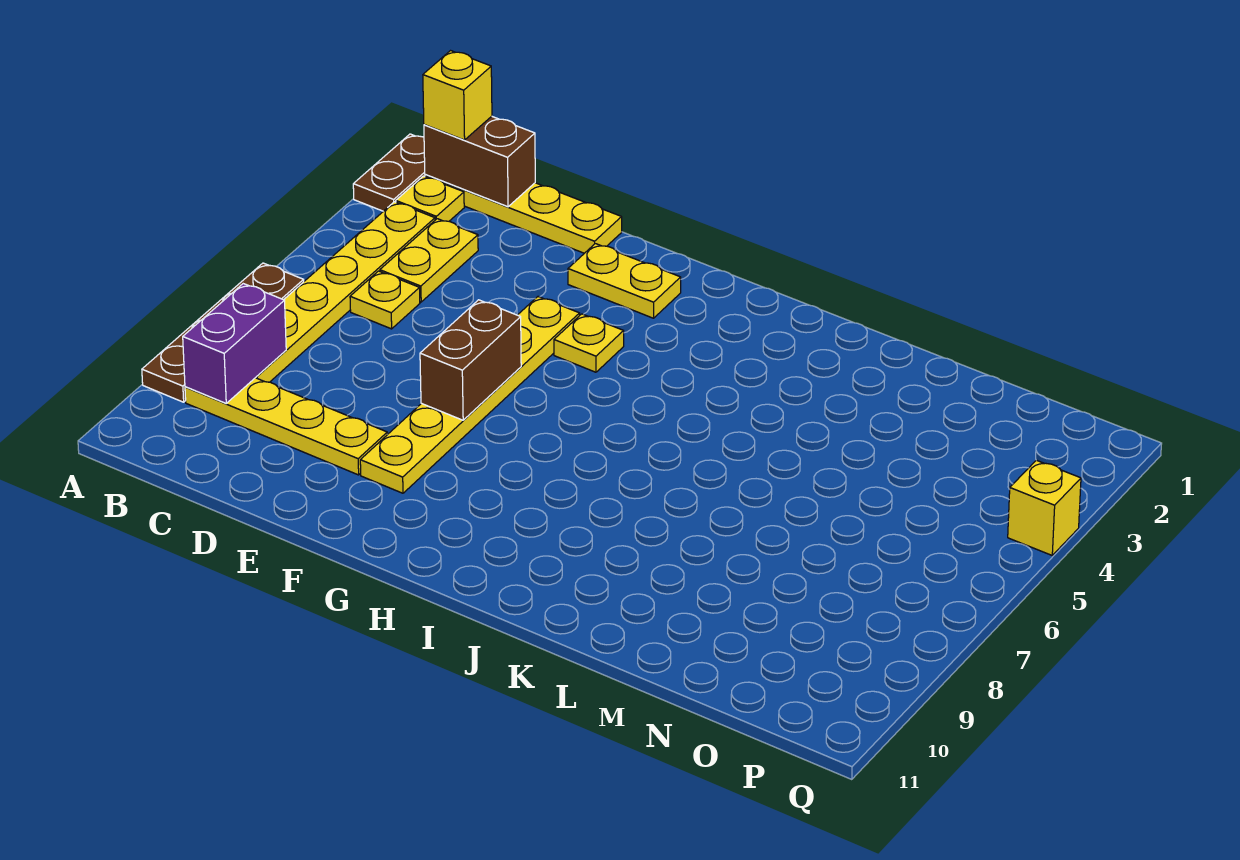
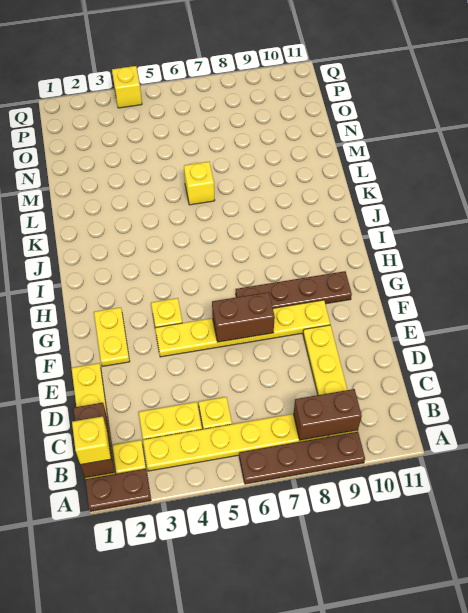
purple brick B8:B9 level 2 -> brown brick B8:B9 level 2
none -> brown plate G7:G10 level 1
none -> yellow brick L6 level 1

